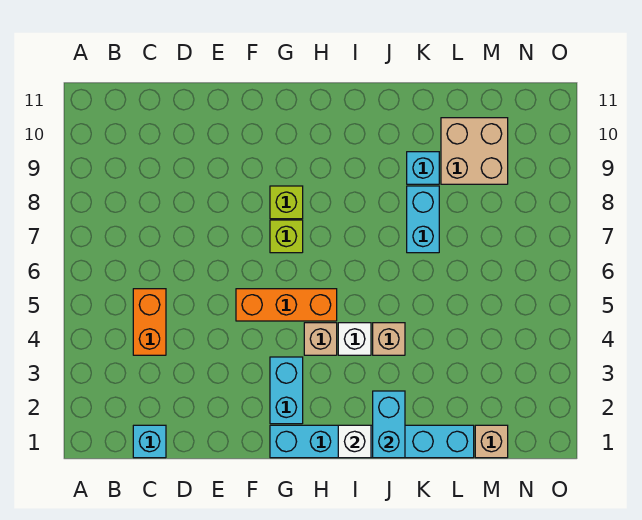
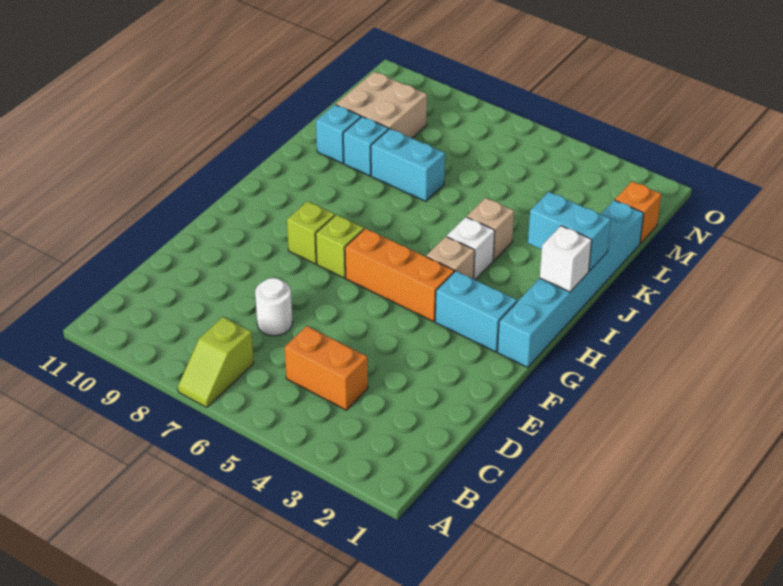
none -> lime slope A7:B7 level 1 top B
cyan brick C1 level 1 -> cyan brick K10 level 1
none -> white round brick D7 level 1
orange brick F5:H5 level 1 -> orange brick G4:G6 level 1
tan brick M1 level 1 -> orange brick M1 level 1

